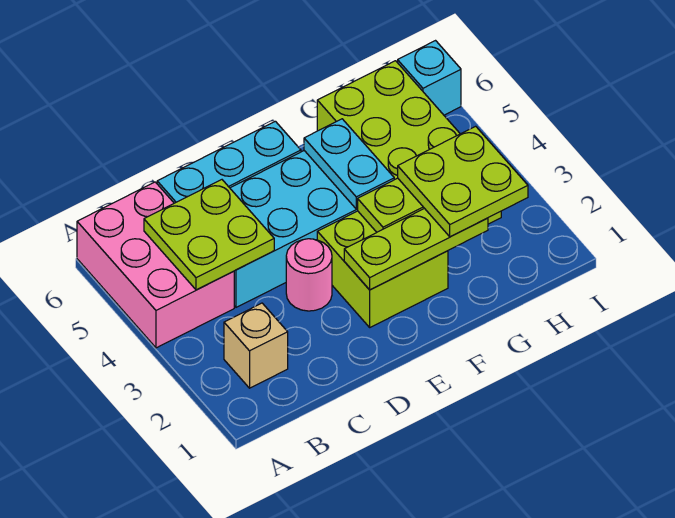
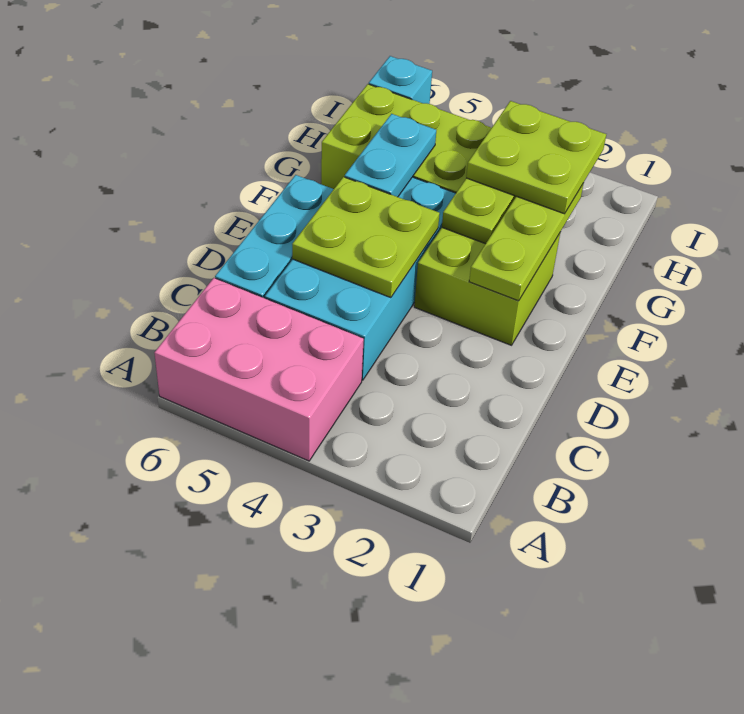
tan brick B2 level 1 -> none
lime plate B4:C5 level 2 -> lime plate D4:E5 level 2
pink round brick D3 level 1 -> none
cyan plate F4:F5 level 2 -> cyan plate F5:G5 level 2

